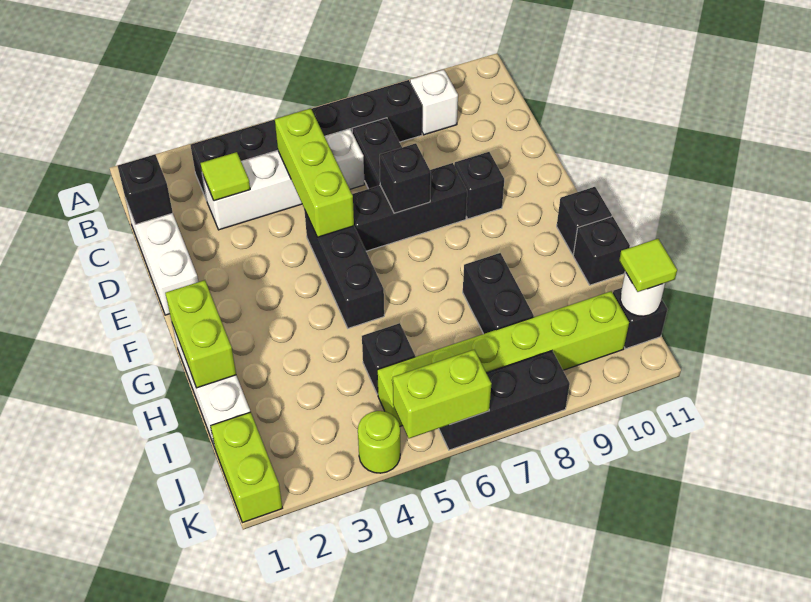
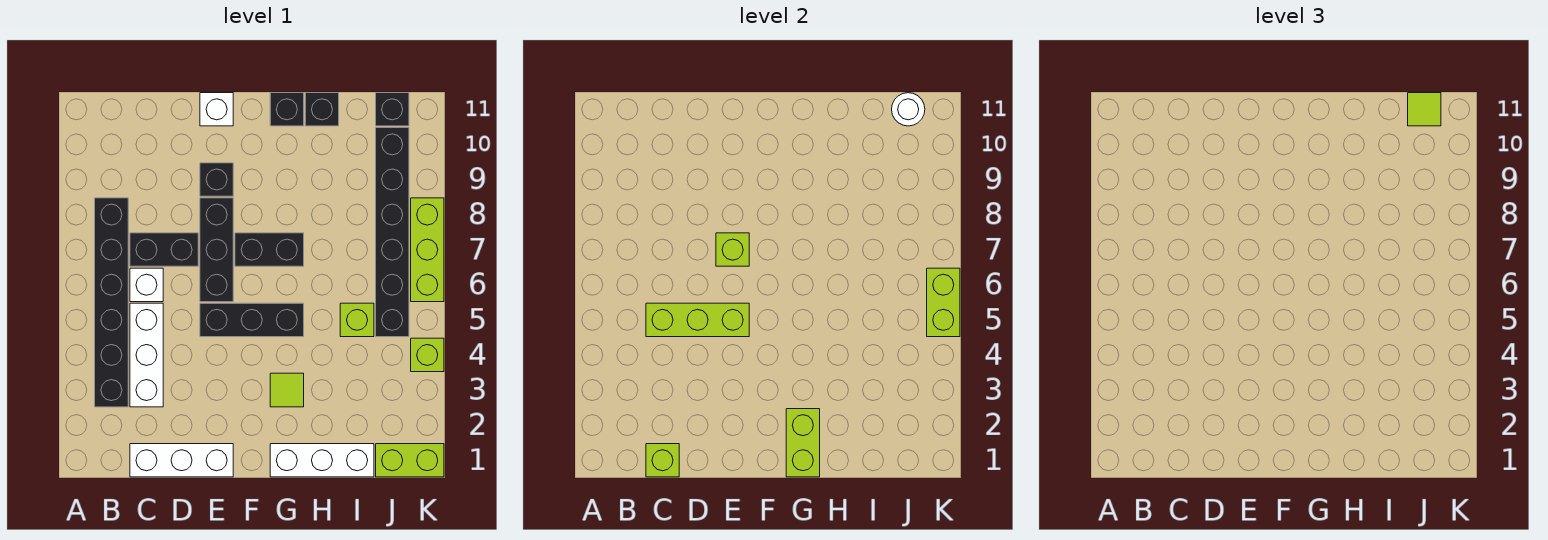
white brick B9 level 1 -> white brick E11 level 1
black brick C1 level 2 -> lime brick C1 level 2
lime tile C3 level 2 -> lime tile G3 level 1
black brick E7 level 2 -> lime brick E7 level 2
lime brick G1:H1 level 2 -> lime brick G1:G2 level 2
black brick H8:I8 level 1 -> black brick F7:G7 level 1
black brick I5 level 1 -> lime brick I5 level 1
lime brick J5:J10 level 1 -> black brick J5:J10 level 1
lime round brick K4 level 1 -> lime brick K4 level 1
black brick K6:K8 level 1 -> lime brick K6:K8 level 1

